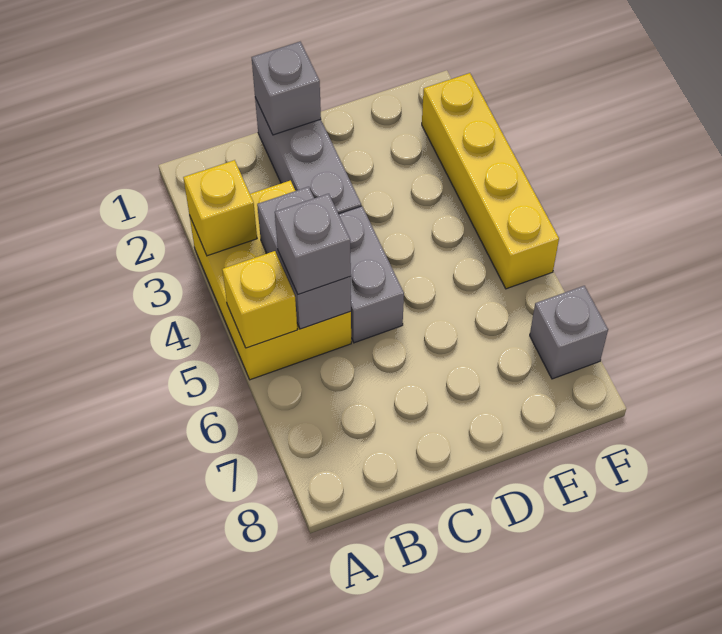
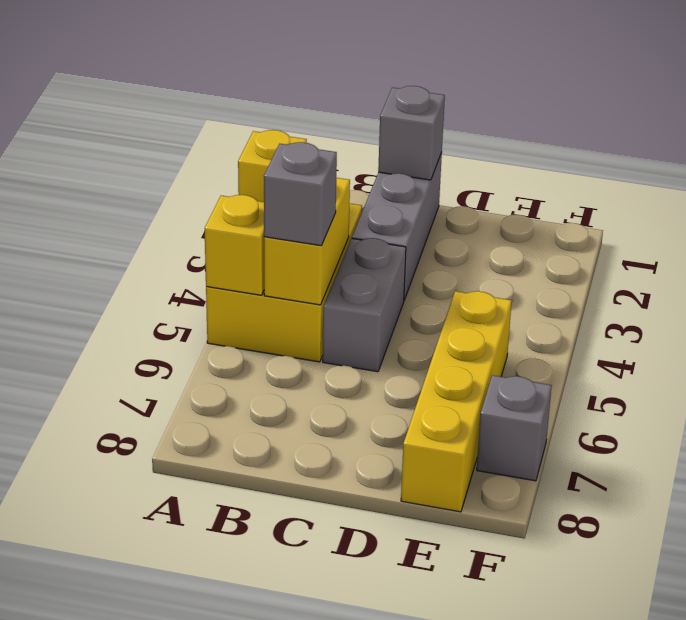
grey brick B4:B5 level 2 -> yellow brick B4:B5 level 2
yellow brick F2:F5 level 1 -> yellow brick E5:E8 level 1

